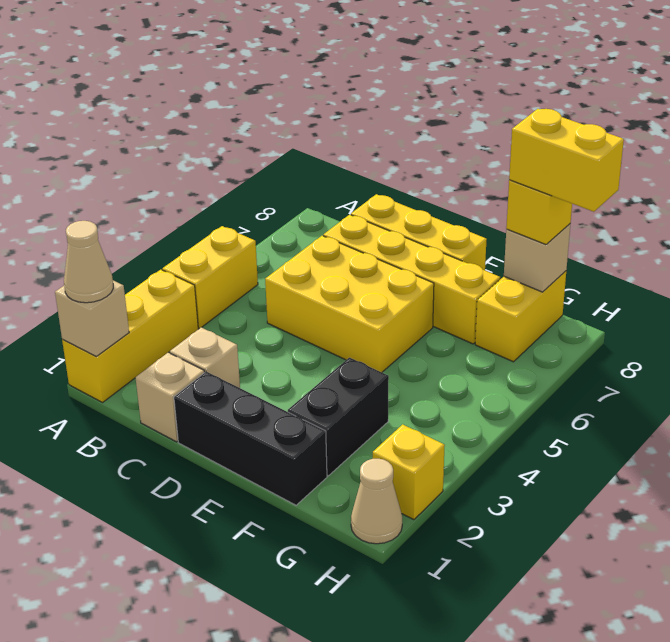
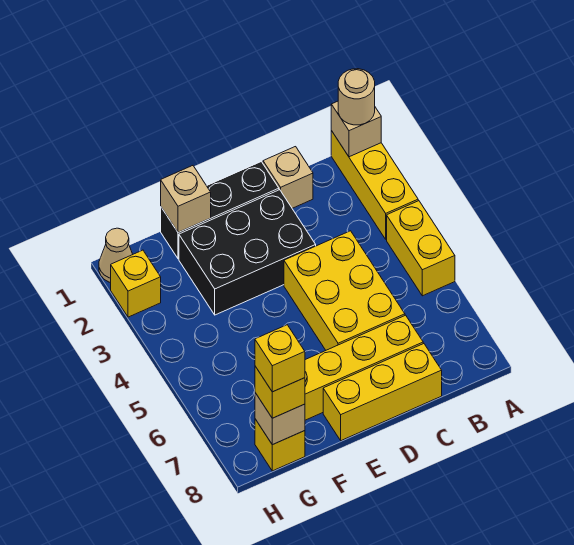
tan cone A1 level 3 -> tan round brick A1 level 3
tan brick C2 level 1 -> tan brick F1 level 2
yellow brick C5:E6 level 1 -> yellow brick C4:D6 level 1
black brick F2:F3 level 1 -> black brick D2:F3 level 1
yellow brick G7:G8 level 1 -> yellow brick G8 level 1
yellow brick G8:H8 level 4 -> yellow brick G8 level 4

